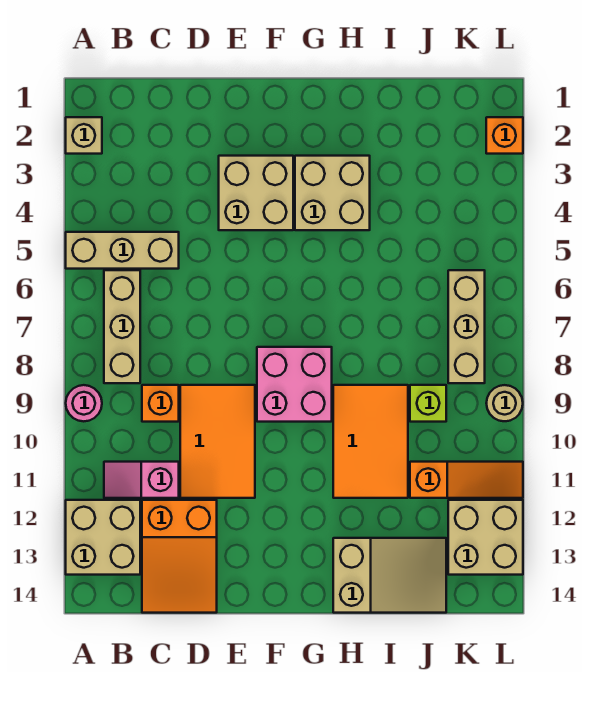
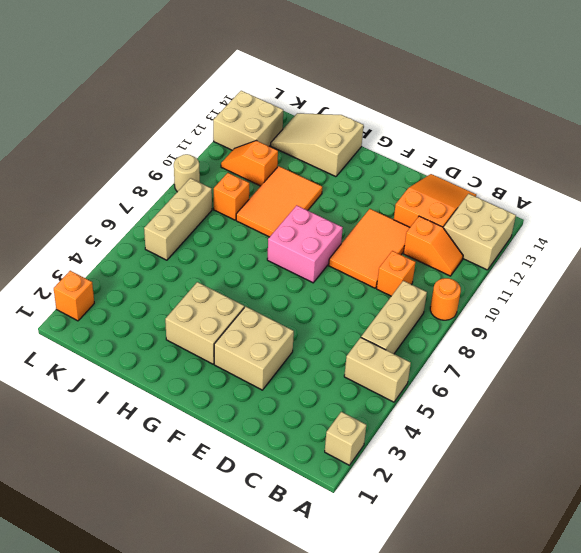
tan brick A5:C5 level 1 -> tan brick A5:B5 level 1
pink round brick A9 level 1 -> orange round brick A9 level 1
pink slope B11:C11 level 1 top C -> orange slope B11:C11 level 1 top C
lime brick J9 level 1 -> orange brick J9 level 1
orange slope J11:L11 level 1 top J -> orange slope J11:K11 level 1 top J

